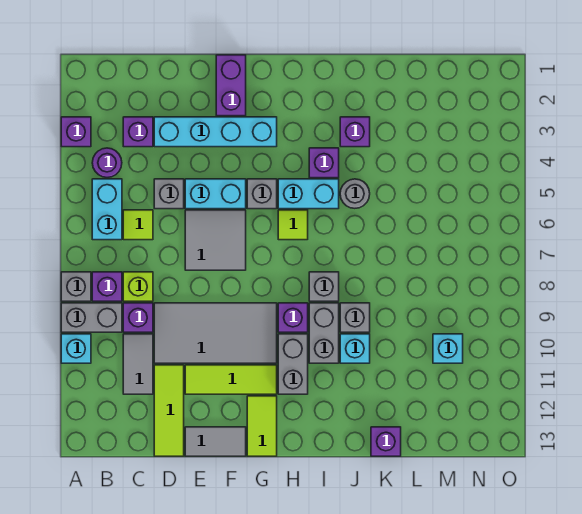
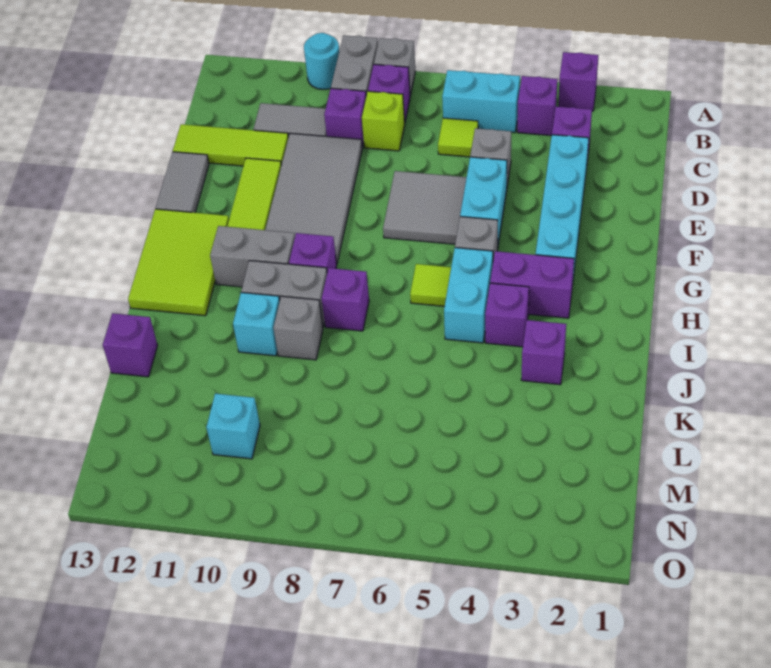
cyan brick A10 level 1 -> cyan round brick A10 level 1
purple round brick B4 level 1 -> purple brick B4 level 1
purple brick F1:F2 level 1 -> purple brick H3:H4 level 1
lime tile G12:G13 level 1 -> lime tile G12:I13 level 1
grey brick I8 level 1 -> purple brick I8 level 1
grey round brick J5 level 1 -> none

